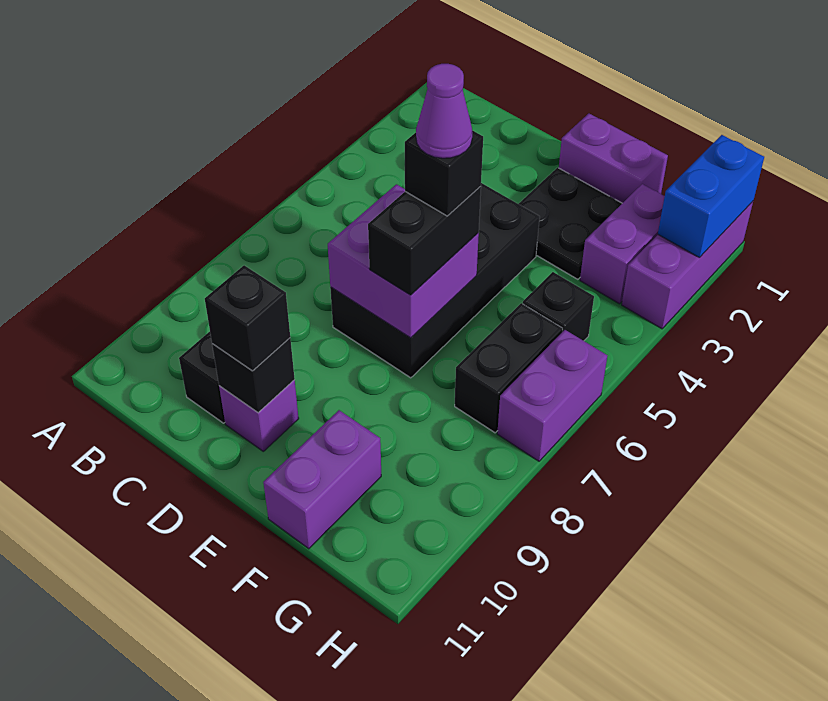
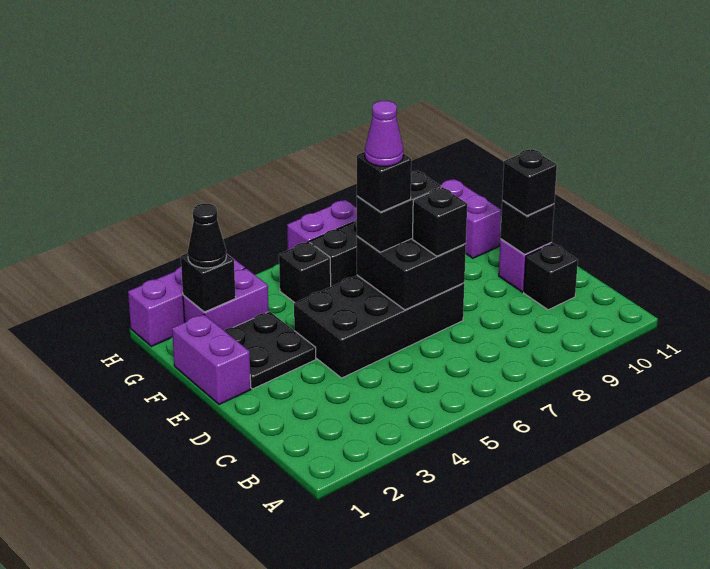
purple brick D6:E7 level 2 -> black brick D6:E7 level 2
none -> black brick D7 level 3
purple brick F10:F11 level 1 -> purple brick F10:G10 level 1
none -> black brick G2 level 2
none -> black cone G2 level 3
blue brick H1:H2 level 2 -> none

